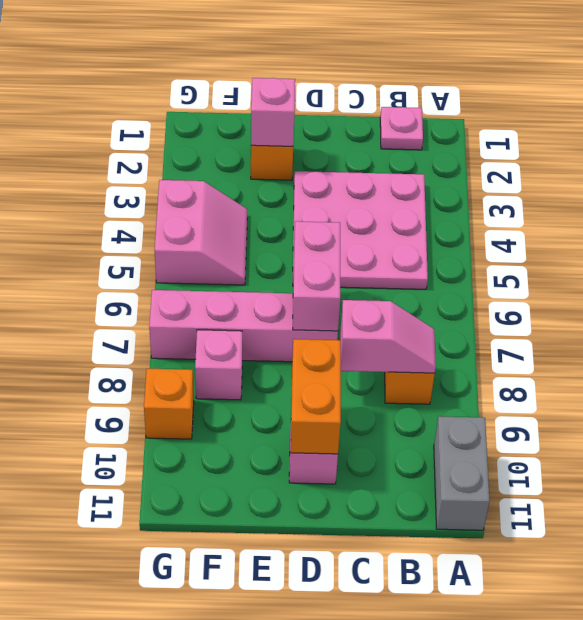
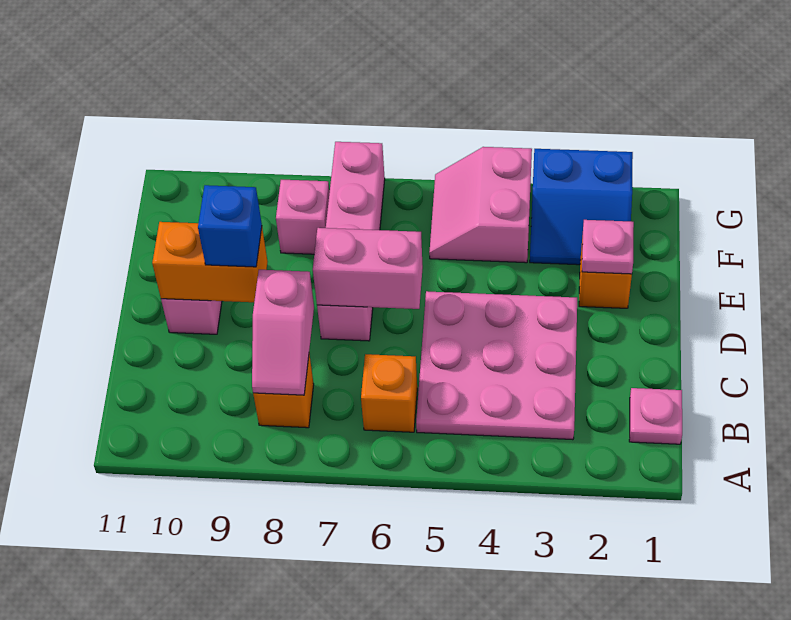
grey brick A10:A11 level 1 -> none
none -> blue brick D9 level 3
pink brick E2 level 2 -> pink plate E2 level 2
none -> blue slope F2:G3 level 1 top G
pink slope F4:G5 level 1 top G -> pink slope F4:G5 level 1 top 4
orange brick G9 level 1 -> orange brick B6 level 1

